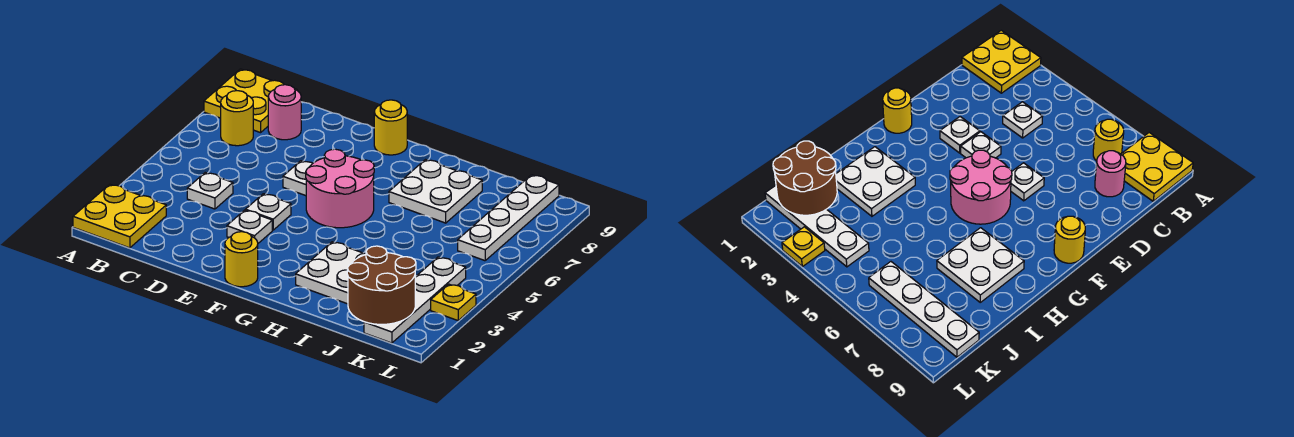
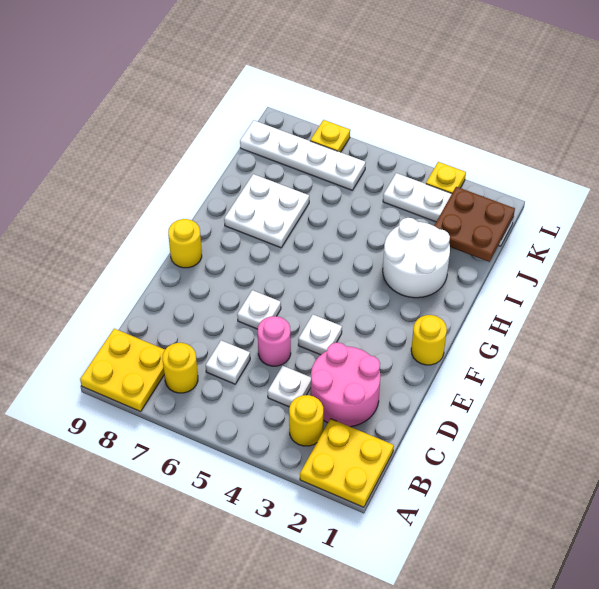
none -> yellow round brick B3 level 1
pink round brick C8 level 1 -> pink round brick D5 level 1
white plate E3 level 1 -> white plate C6 level 1
pink round brick F5:G6 level 1 -> pink round brick C2:D3 level 1
white plate H2:I3 level 1 -> white round brick H2:I3 level 1
brown round brick J1:K2 level 2 -> brown plate J1:K2 level 2
none -> yellow plate L7 level 1

